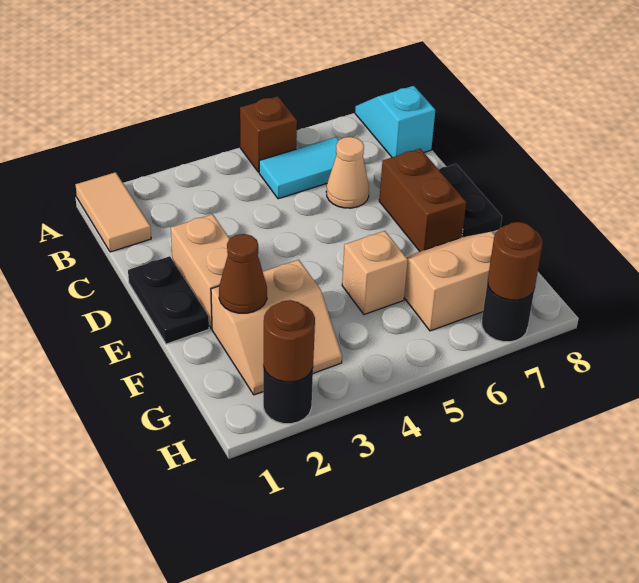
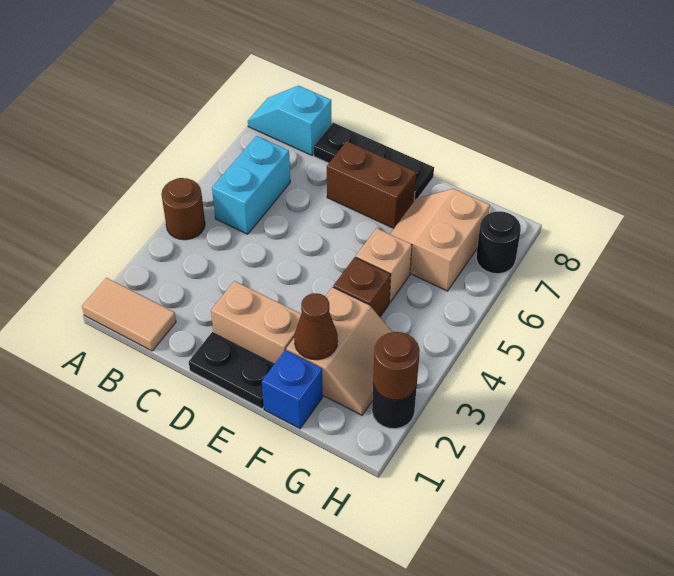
brown brick A5 level 1 -> brown brick F4 level 1
cyan tile B5:B6 level 1 -> cyan brick B5:B6 level 1
tan cone C6 level 1 -> none
black plate D8:E8 level 1 -> black plate C8:E8 level 1
none -> blue brick F1 level 1
brown round brick H7 level 2 -> brown round brick A4 level 1

